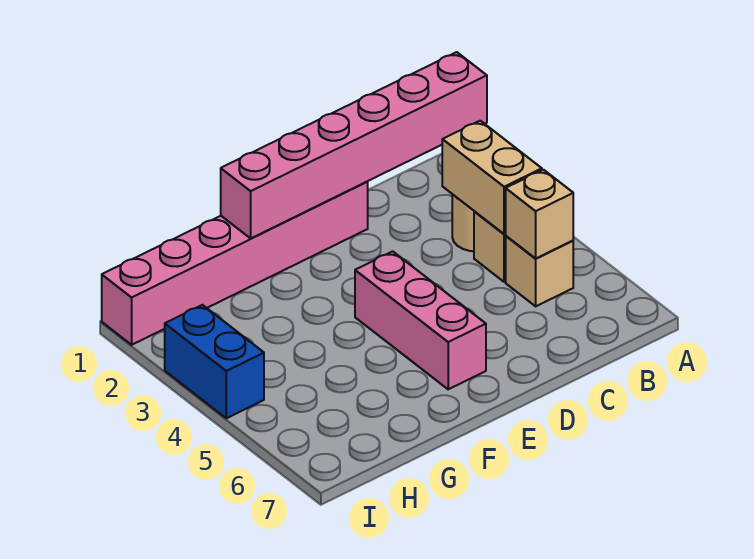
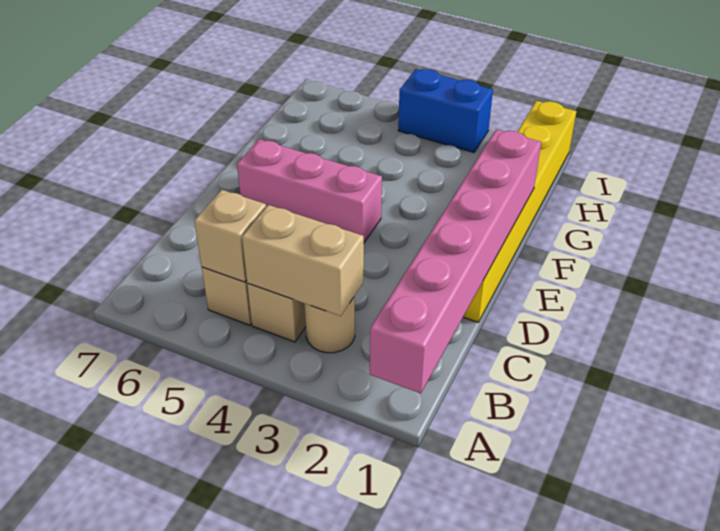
pink brick D1:I1 level 1 -> yellow brick D1:I1 level 1

